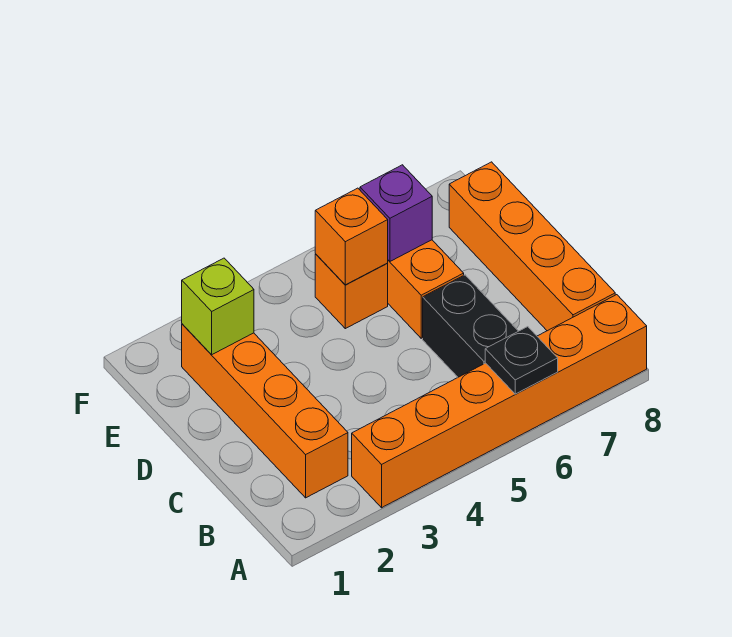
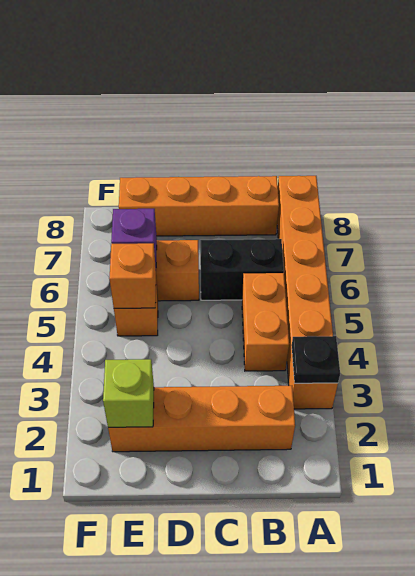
black plate A6 level 2 -> black plate A3 level 2
none -> orange brick B4:B5 level 1

